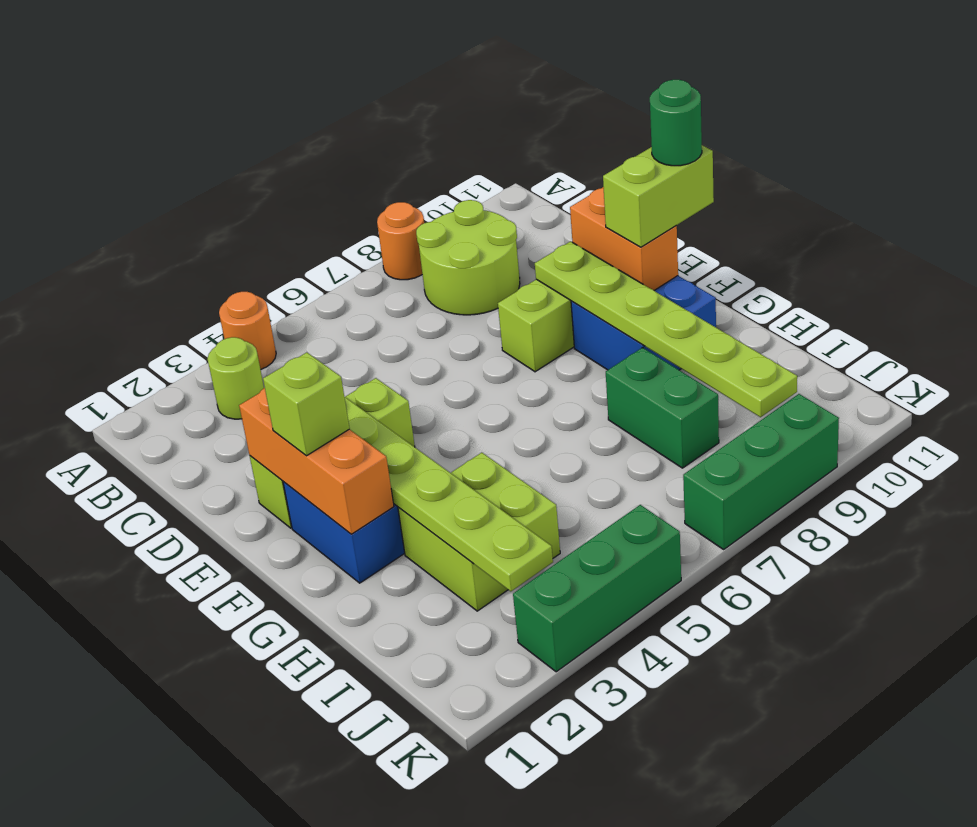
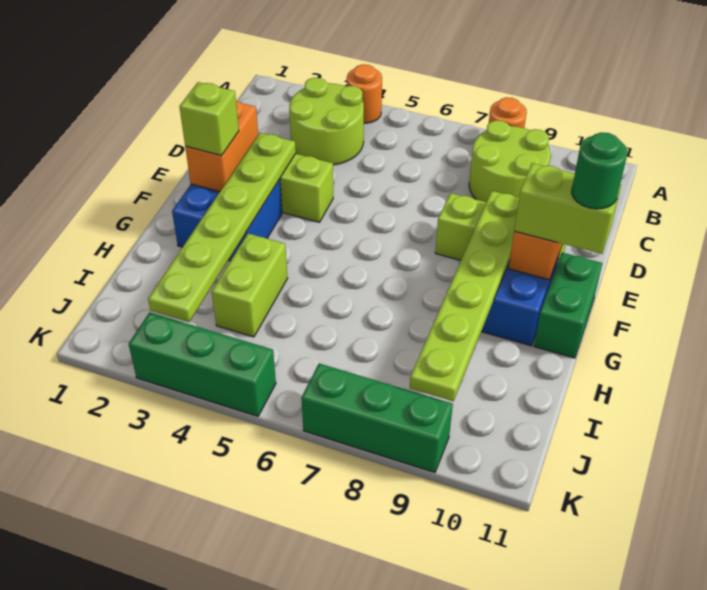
lime round brick B3 level 1 -> lime round brick B3:C4 level 1
orange brick E2:G2 level 2 -> orange brick E2:F2 level 2
lime brick H3:I4 level 1 -> lime brick H4:I4 level 1
green brick H8:I8 level 1 -> green brick F11:G11 level 1

